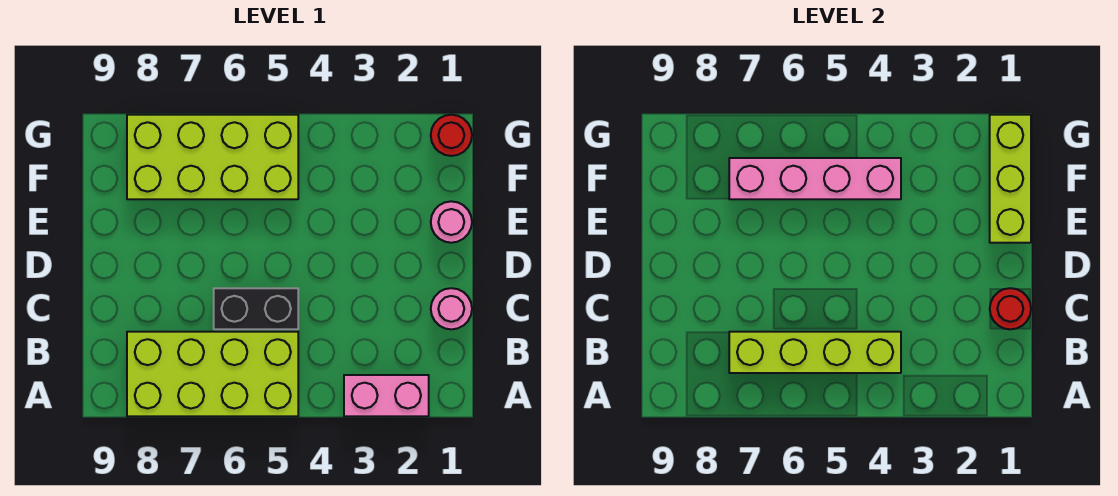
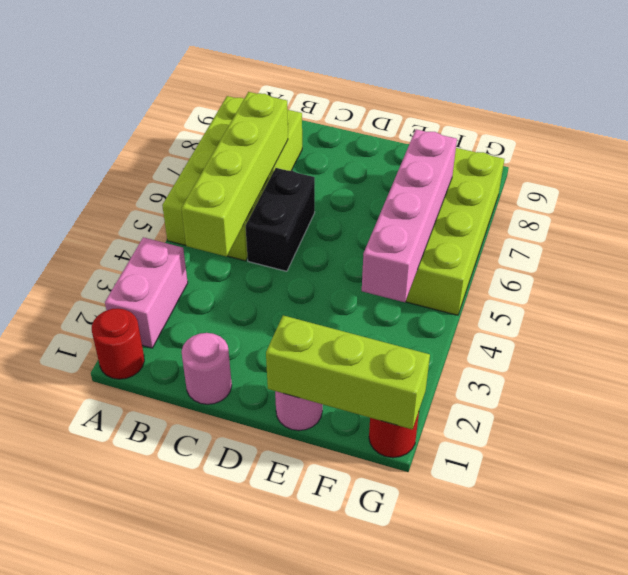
red round brick C1 level 2 -> red round brick A1 level 1

